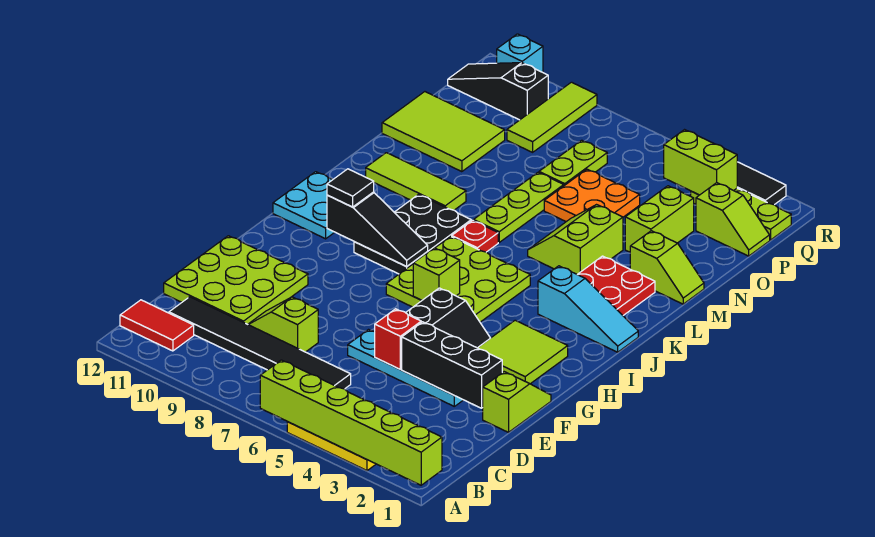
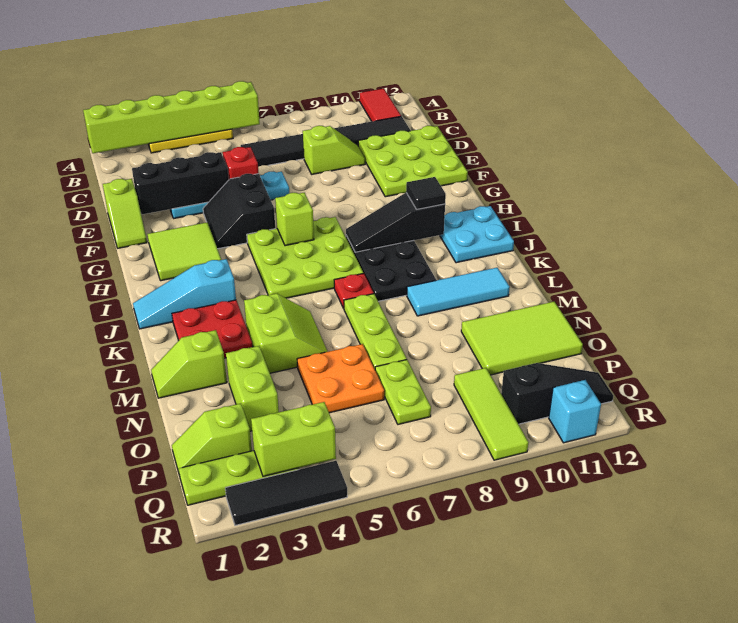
red tile B11:B12 level 1 -> red tile A11:B11 level 1
lime tile L9:L11 level 1 -> cyan tile L9:L11 level 1

